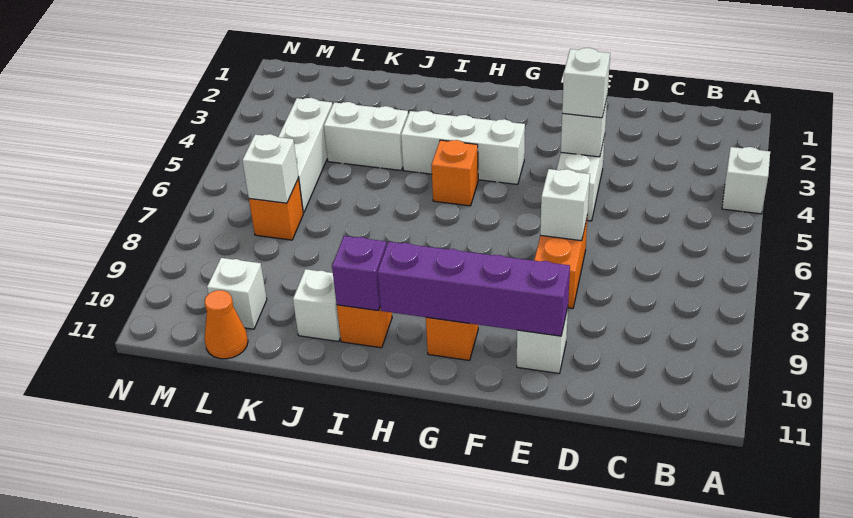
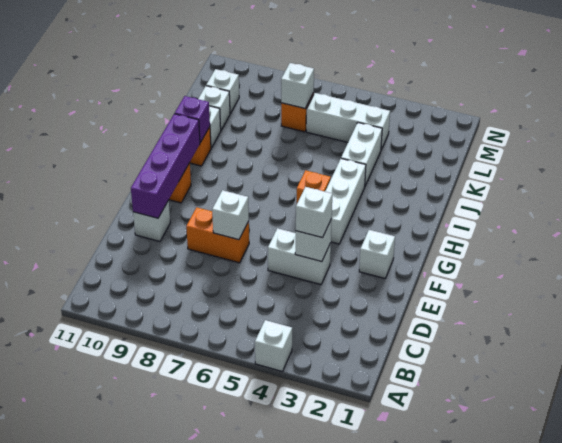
none -> white brick F2 level 1
none -> white brick K10 level 1
orange cone L11 level 1 -> none

